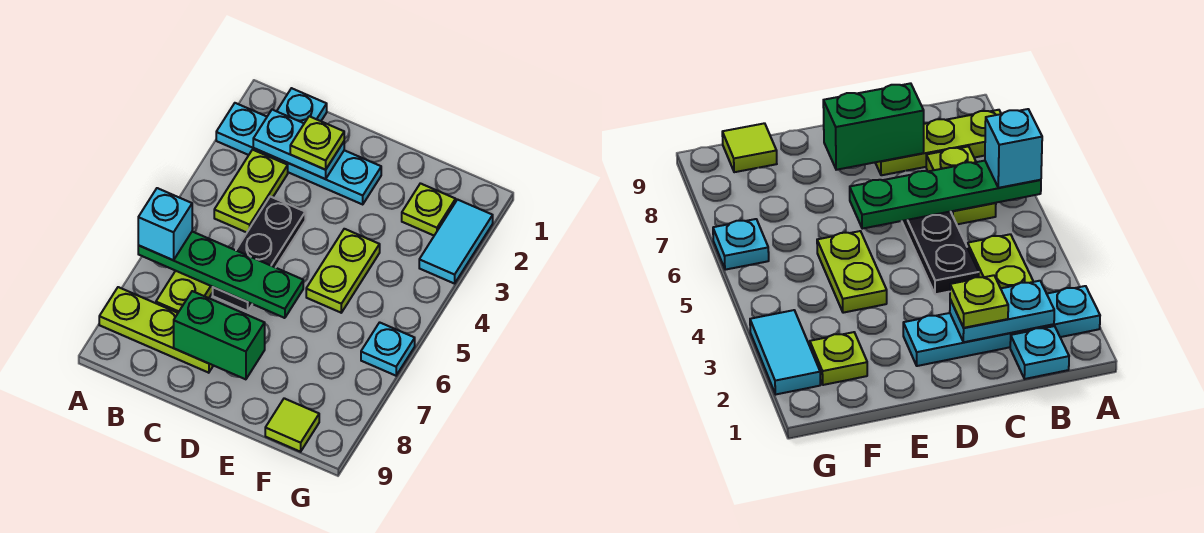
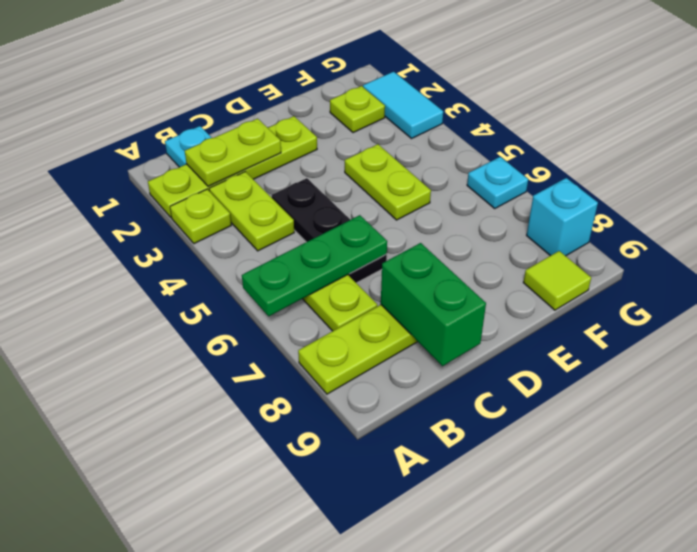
cyan plate A2:D2 level 1 -> lime plate A2:D2 level 1
green plate A6:D6 level 2 -> green plate A6:C6 level 2
cyan brick A6 level 3 -> cyan brick G8 level 1
cyan plate B2:C2 level 2 -> lime plate B2:C2 level 2
lime plate C2 level 3 -> lime plate A3 level 1
green brick C8:D8 level 2 -> green brick C8:C9 level 2

